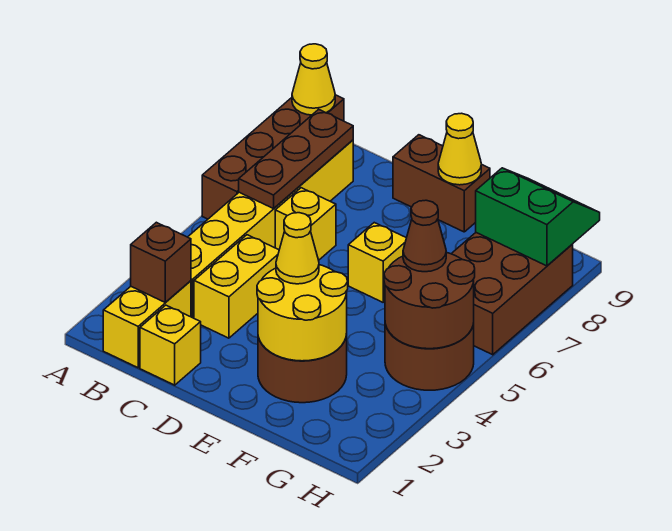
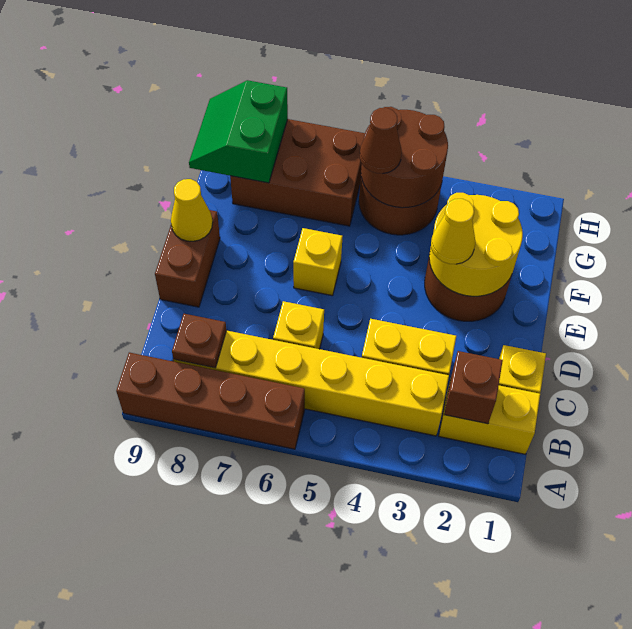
yellow cone A9 level 2 -> none
brown plate B6:B8 level 2 -> brown plate B8 level 2

